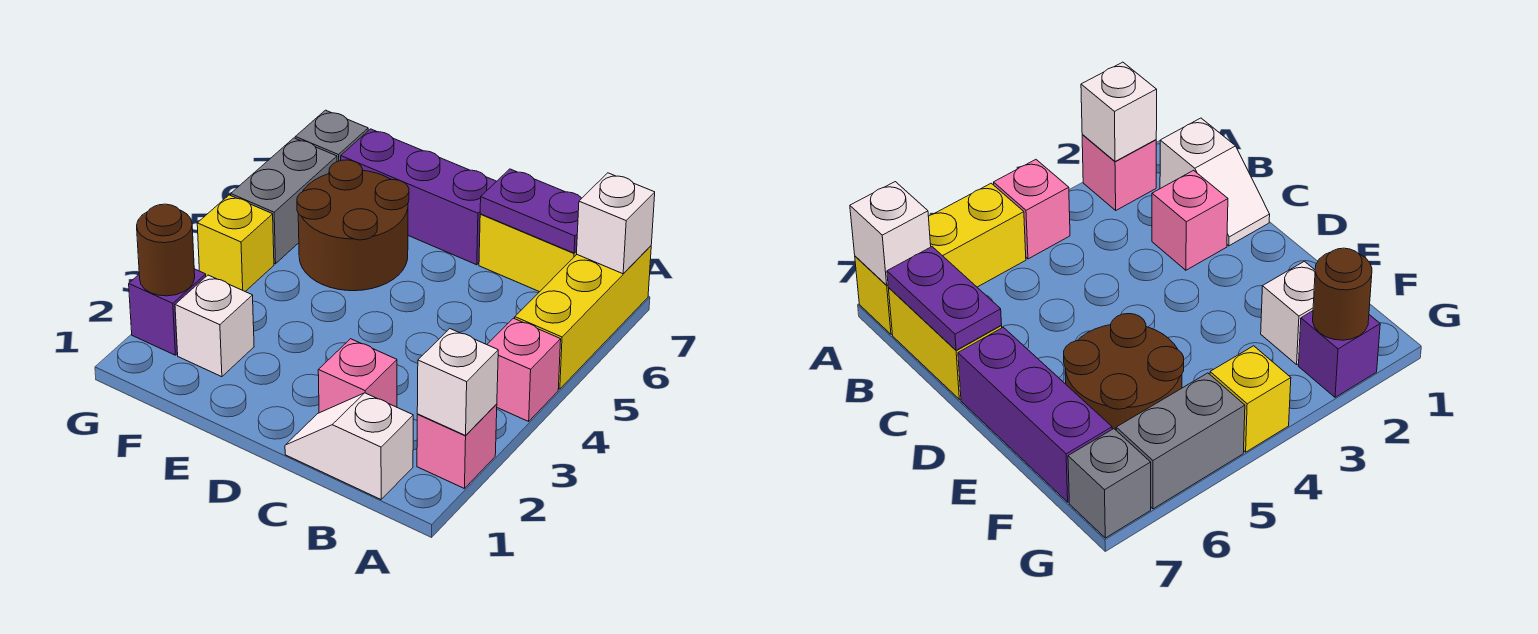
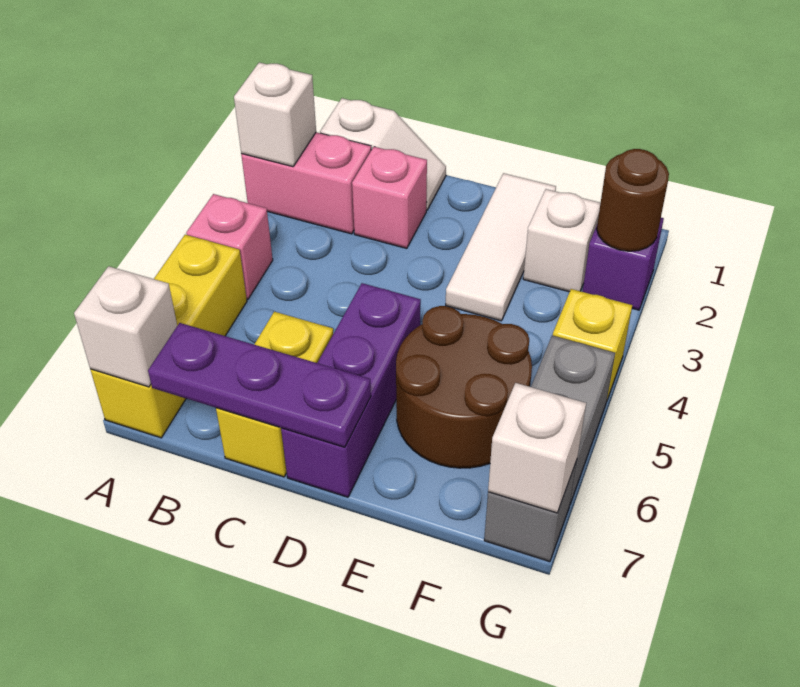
pink brick A2 level 1 -> pink brick A2:B2 level 1
yellow brick B7:C7 level 1 -> yellow brick C6:C7 level 1
purple plate B7:C7 level 2 -> purple plate B7:D7 level 2
purple brick D7:F7 level 1 -> purple brick D5:D7 level 1
none -> white tile E1:E3 level 1
none -> white brick G7 level 2

